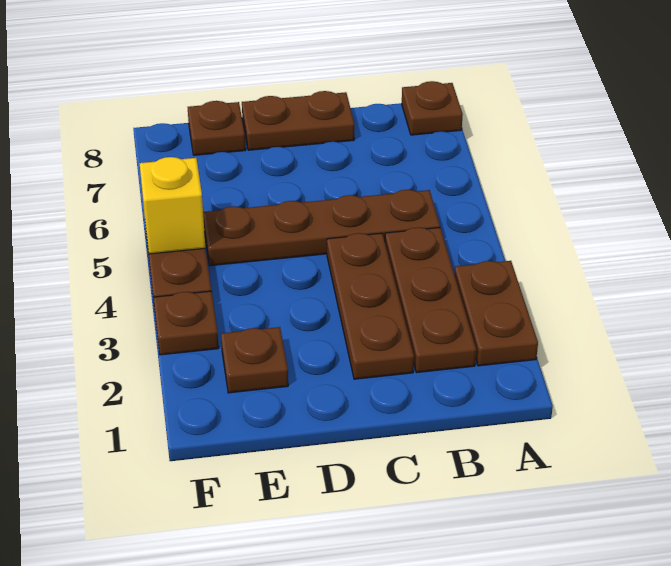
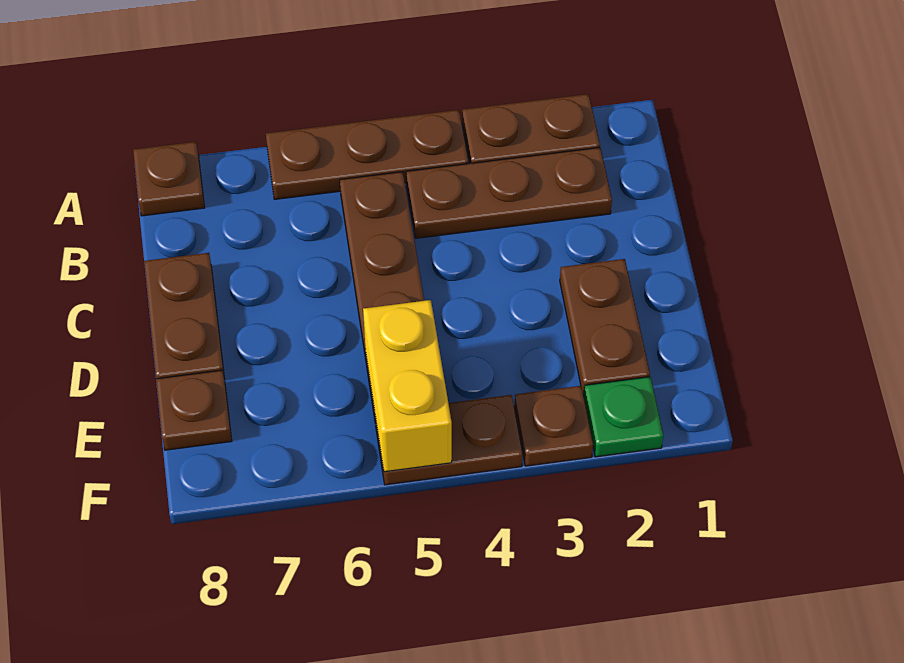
brown plate C2:C4 level 1 -> brown plate A4:A6 level 1
brown plate E2 level 1 -> brown plate D2:E2 level 1
none -> green plate F2 level 1
yellow brick F5 level 2 -> yellow brick E5:F5 level 2

